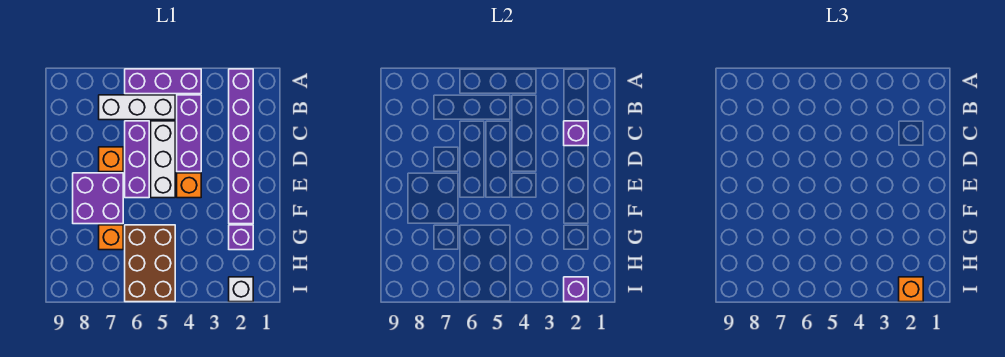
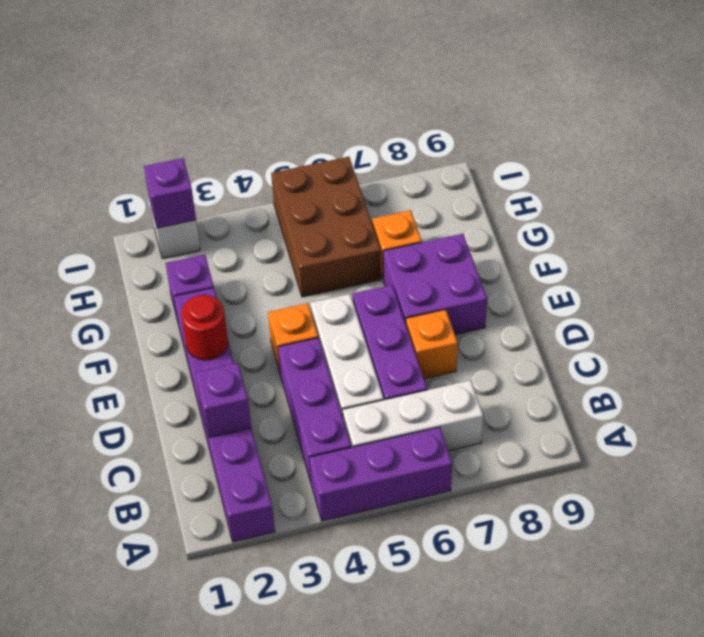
none -> red round brick E2 level 2
orange brick I2 level 3 -> none

